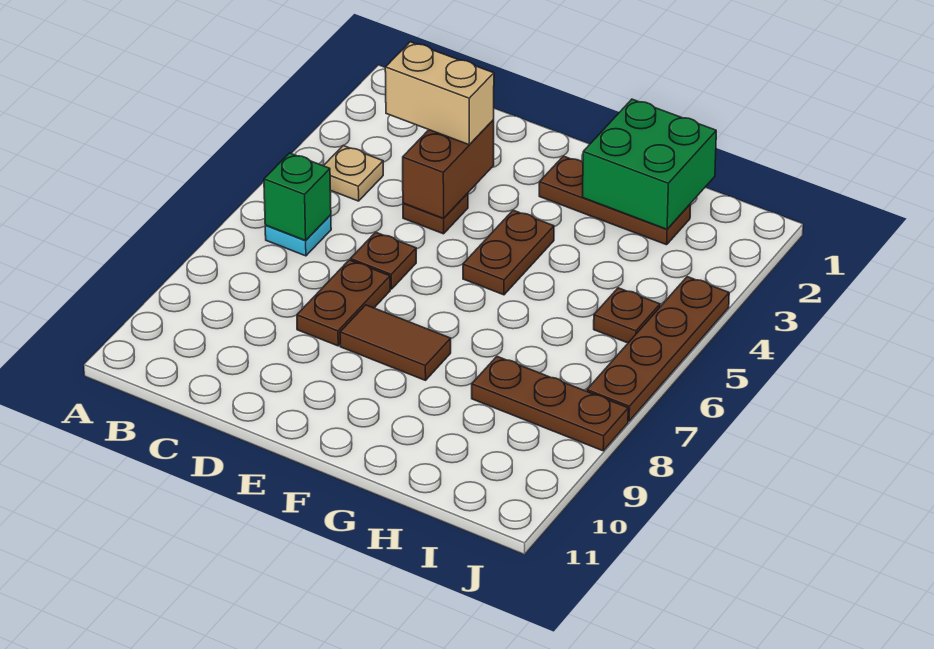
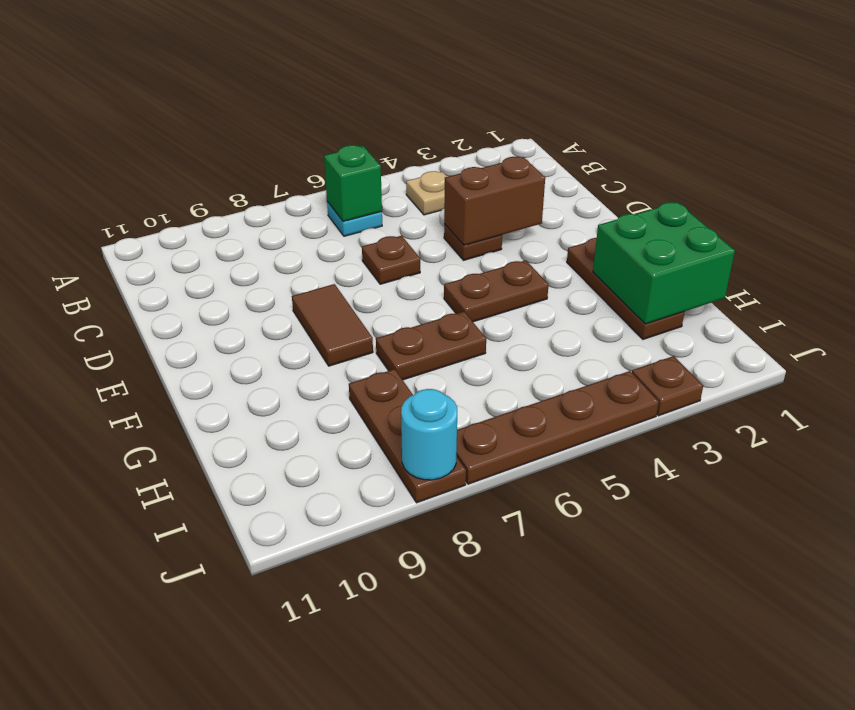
tan brick C3:D3 level 3 -> none
brown plate D7:D8 level 1 -> brown plate G6:G7 level 1
brown plate I5 level 1 -> brown plate J3 level 1
none -> cyan round brick J8 level 2

